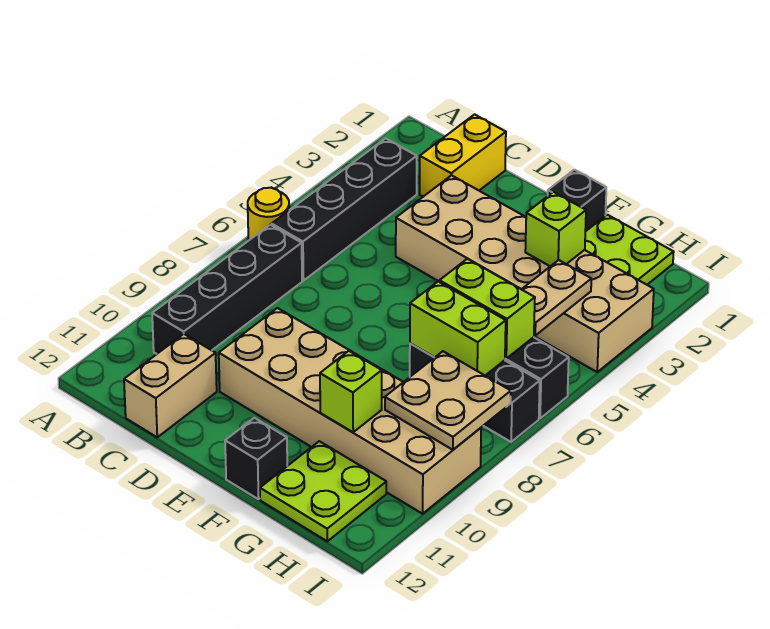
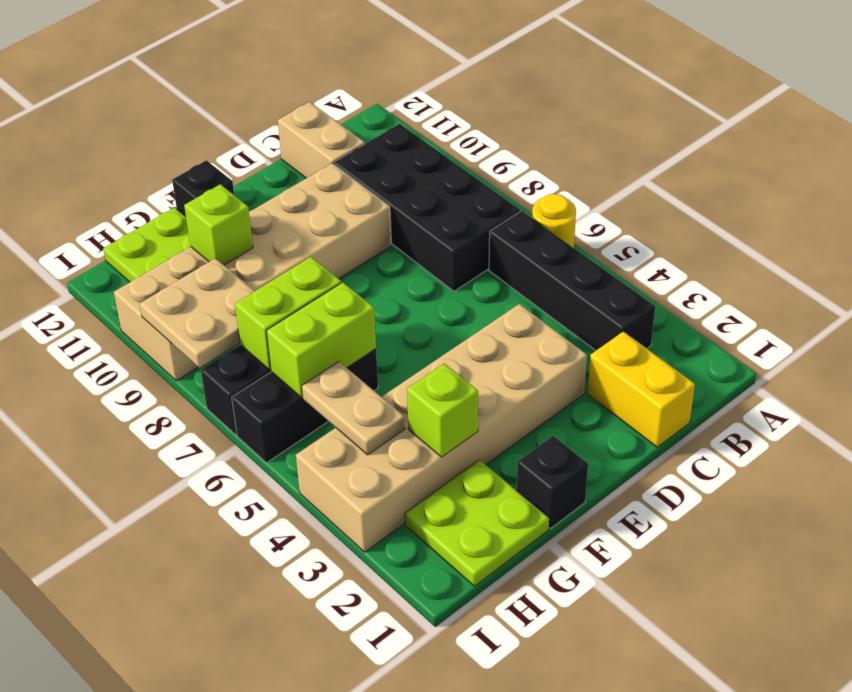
black brick B7:B10 level 1 -> black brick B7:C10 level 1

